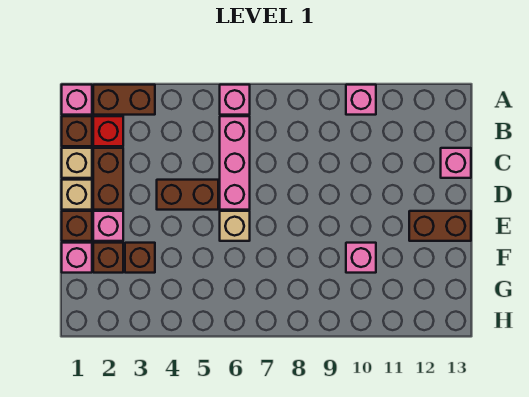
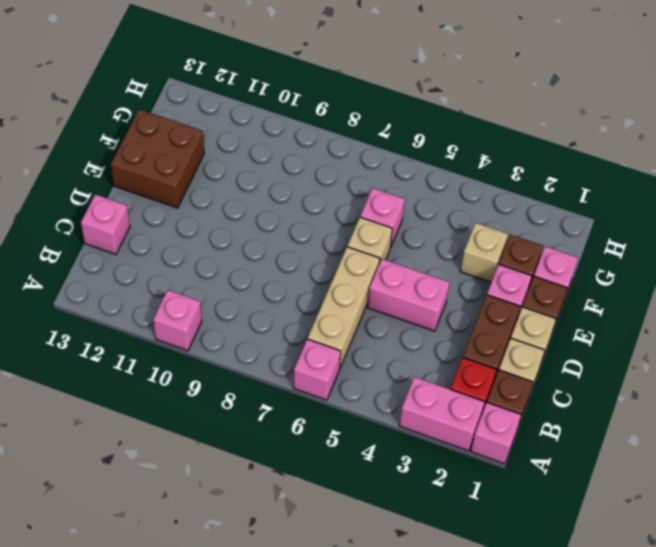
brown brick A2:A3 level 1 -> pink brick A2:A3 level 1
pink brick B6:D6 level 1 -> tan brick B6:D6 level 1
brown brick D4:D5 level 1 -> pink brick D4:D5 level 1
brown brick E12:E13 level 1 -> brown brick E12:F13 level 1
brown brick F3 level 1 -> tan brick F3 level 1
pink brick F10 level 1 -> pink brick F6 level 1

